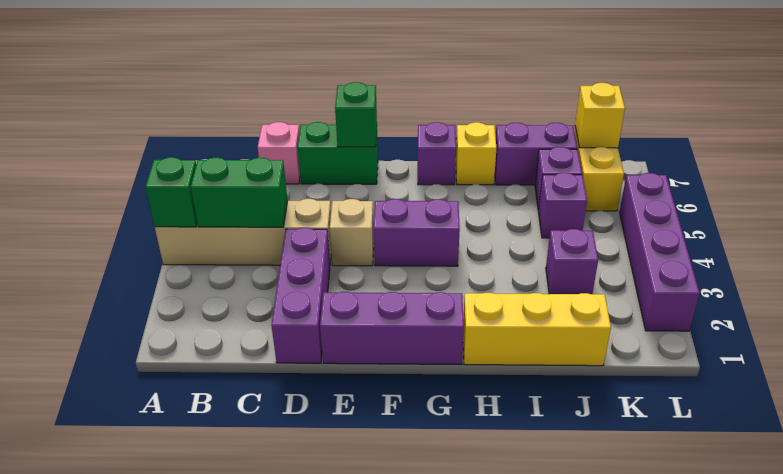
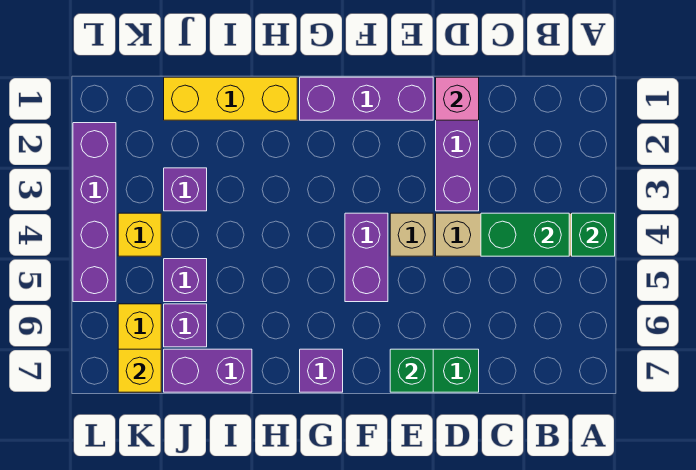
pink brick C7 level 1 -> pink brick D1 level 2
purple brick F4:G4 level 1 -> purple brick F4:F5 level 1
yellow brick H7 level 1 -> yellow brick K4 level 1

